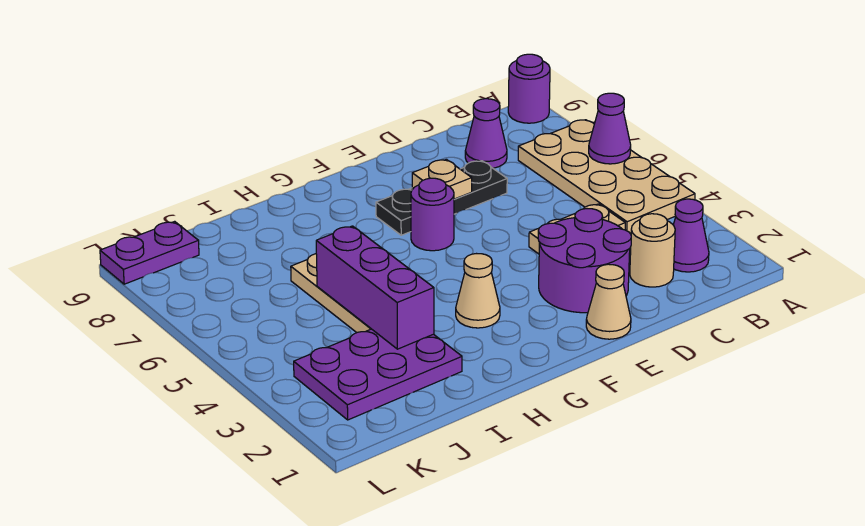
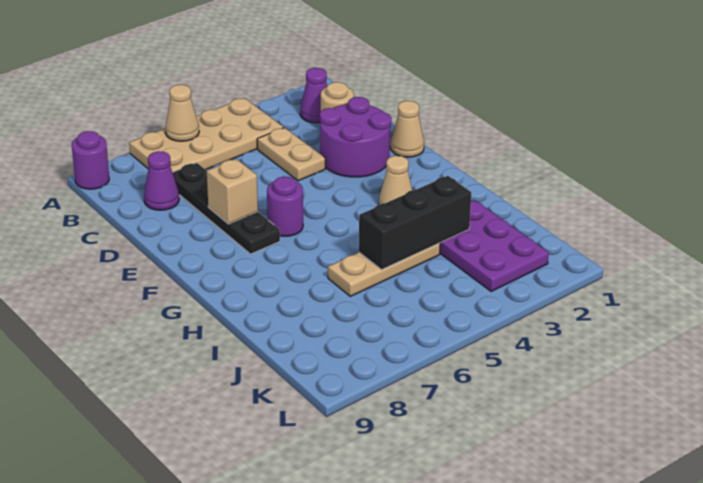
purple cone A6 level 2 -> tan cone A6 level 2
black plate D7:F7 level 1 -> black plate C7:F7 level 1
tan plate E7 level 2 -> tan brick E7 level 2
purple brick I3:I5 level 2 -> black brick I3:I5 level 2
purple plate K9:L9 level 1 -> none

